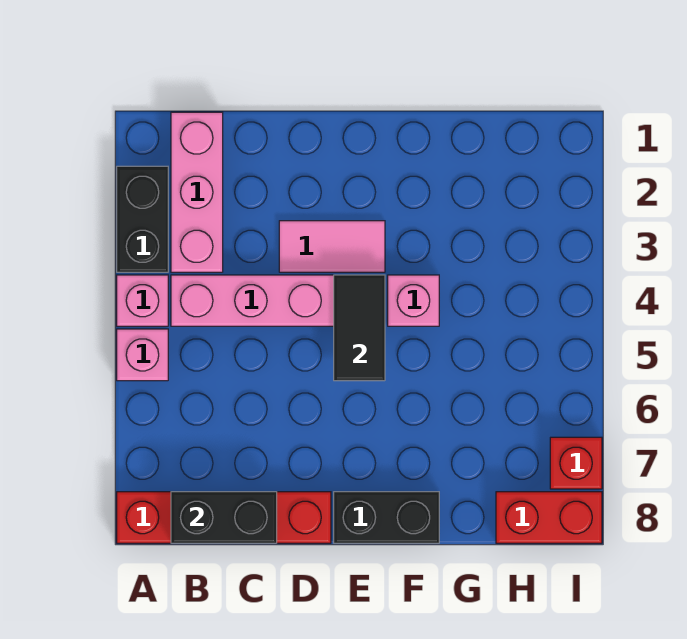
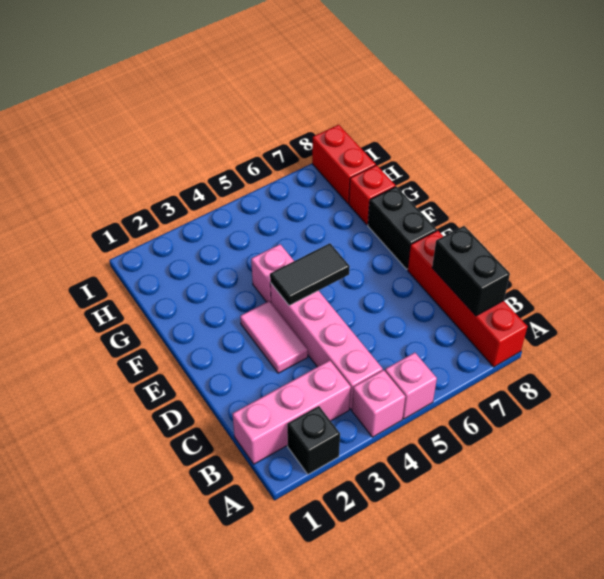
black brick A2:A3 level 1 -> black brick A2 level 1
red brick I7 level 1 -> red brick G8 level 1

